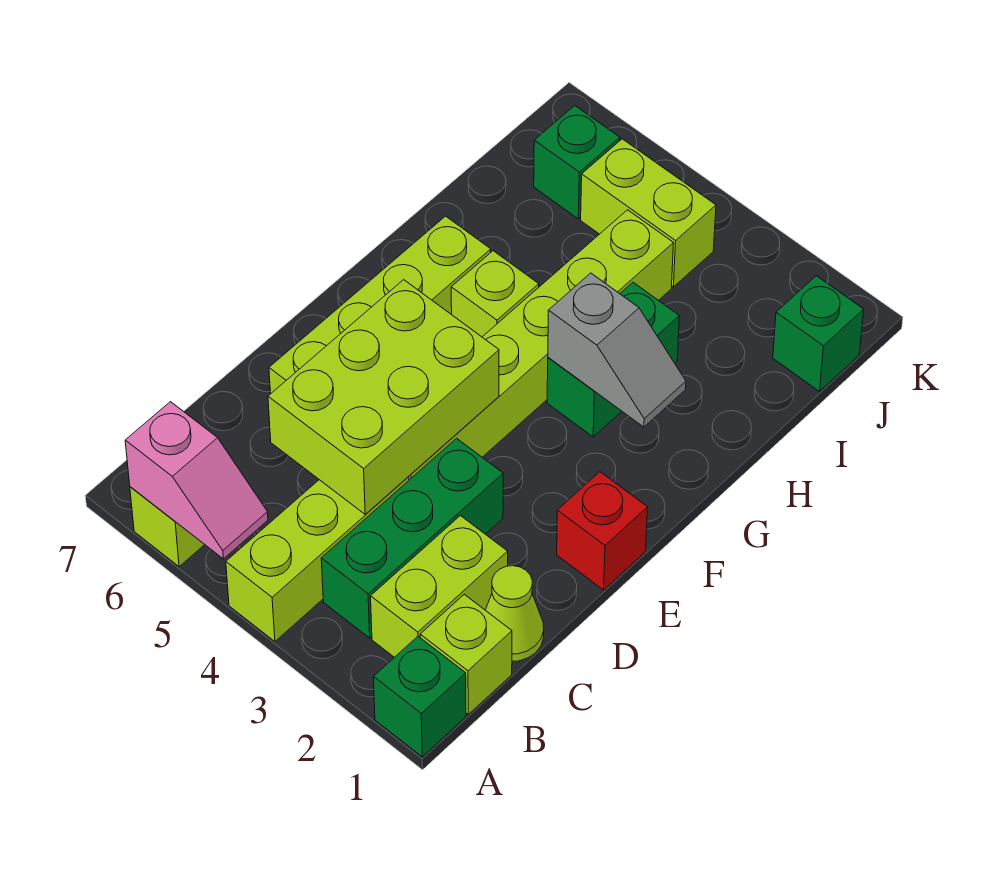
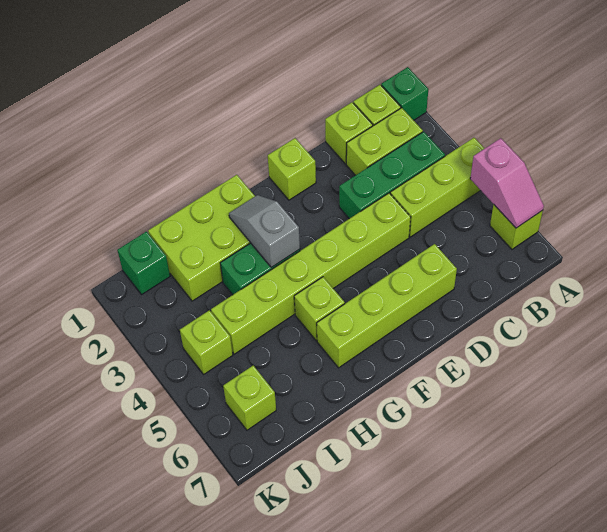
pink slope A5:A6 level 2 top 6 -> pink slope A5:A6 level 2 top 5
lime cone C1 level 1 -> lime brick C1 level 1
lime brick C4:E5 level 2 -> lime brick G1:I2 level 1
red brick E1 level 1 -> lime brick E1 level 1
lime brick J4:J5 level 1 -> lime brick J4 level 1
green brick J6 level 1 -> lime brick J6 level 1

